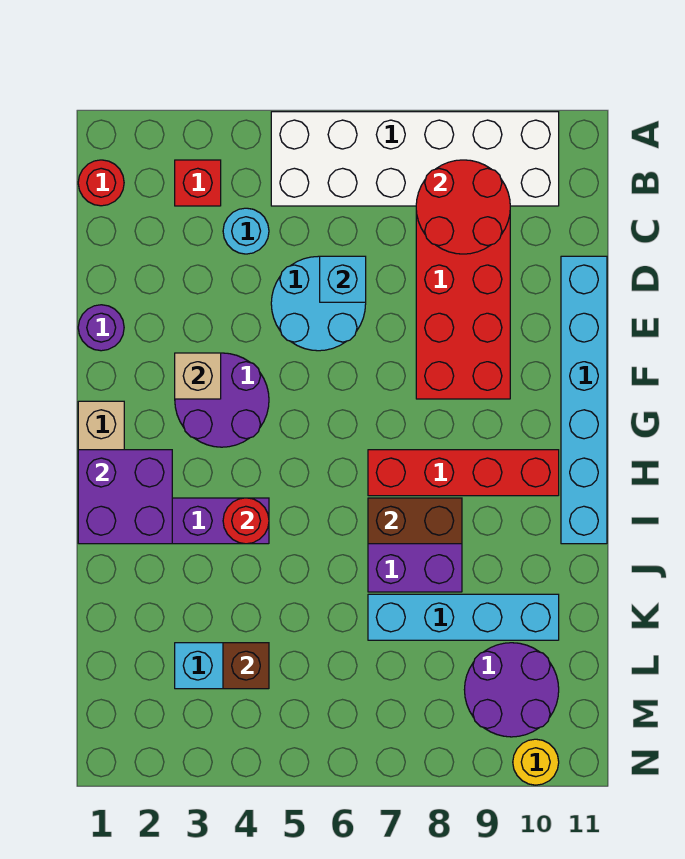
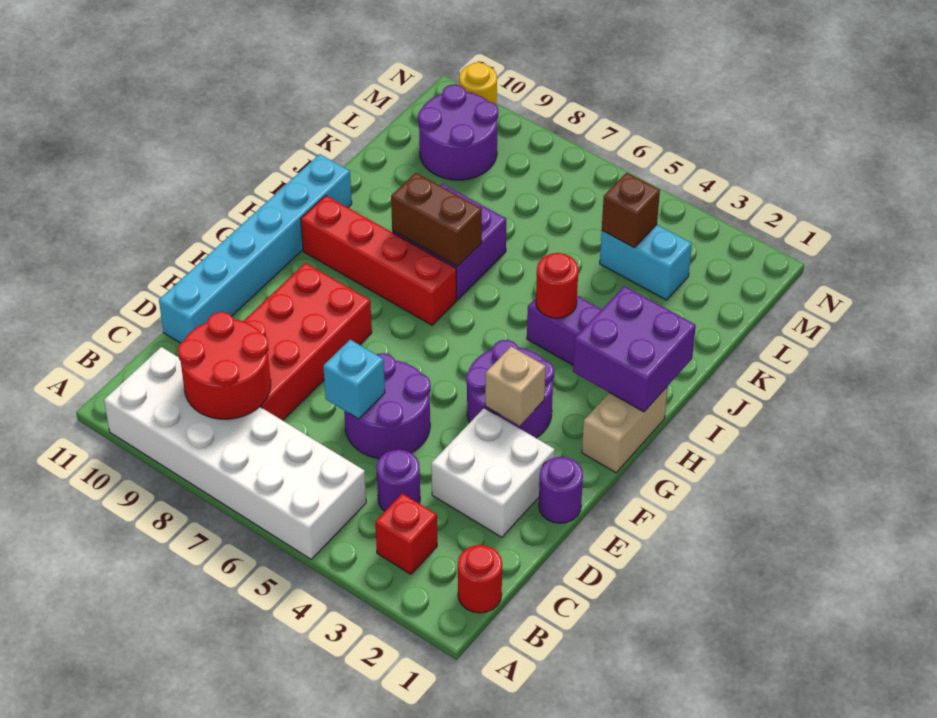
cyan round brick C4 level 1 -> purple round brick C4 level 1
none -> white brick D2:E3 level 1
cyan round brick D5:E6 level 1 -> purple round brick D5:E6 level 1
cyan brick K7:K10 level 1 -> none

